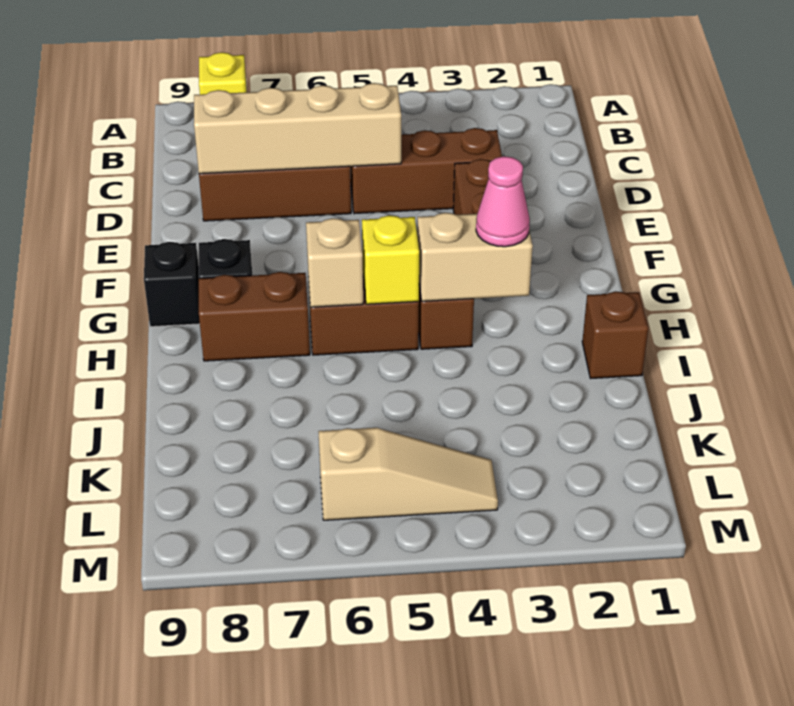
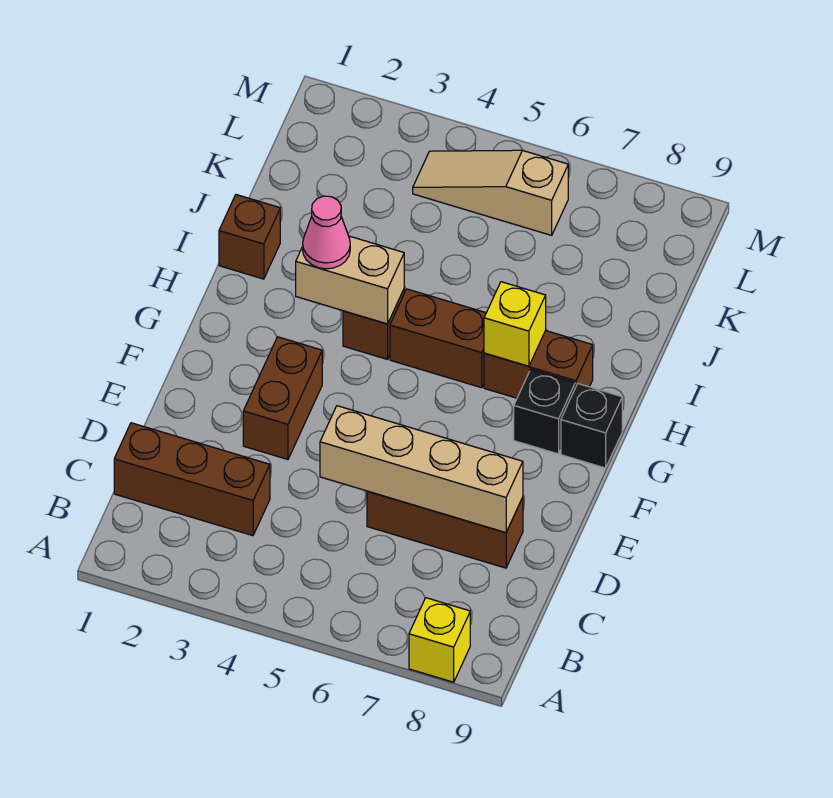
brown brick D3:D5 level 1 -> brown brick C1:C3 level 1
yellow brick H5 level 2 -> yellow brick H7 level 2
tan brick H6 level 2 -> none

